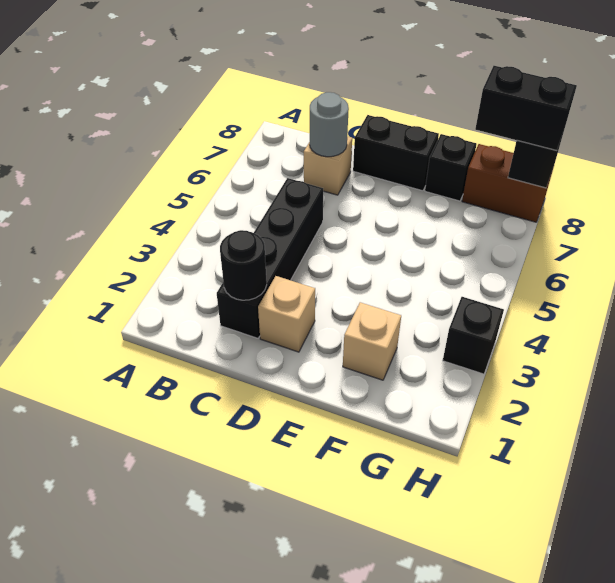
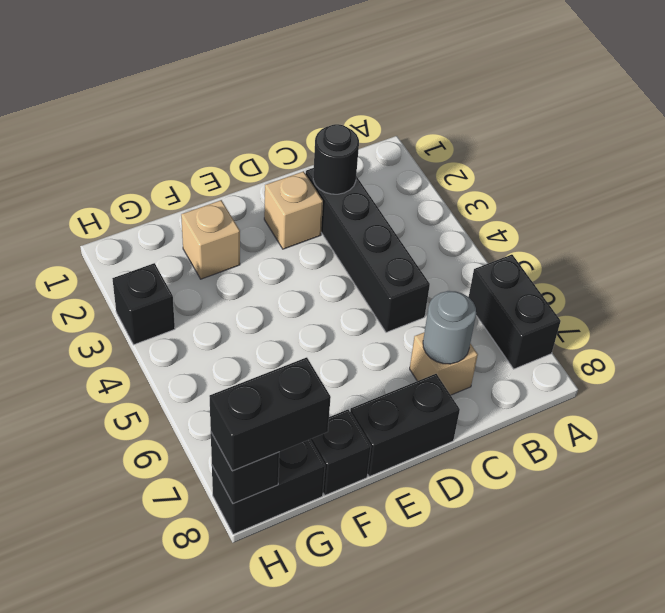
none -> black brick A6:A7 level 1
brown brick G8:H8 level 1 -> black brick G8:H8 level 1

